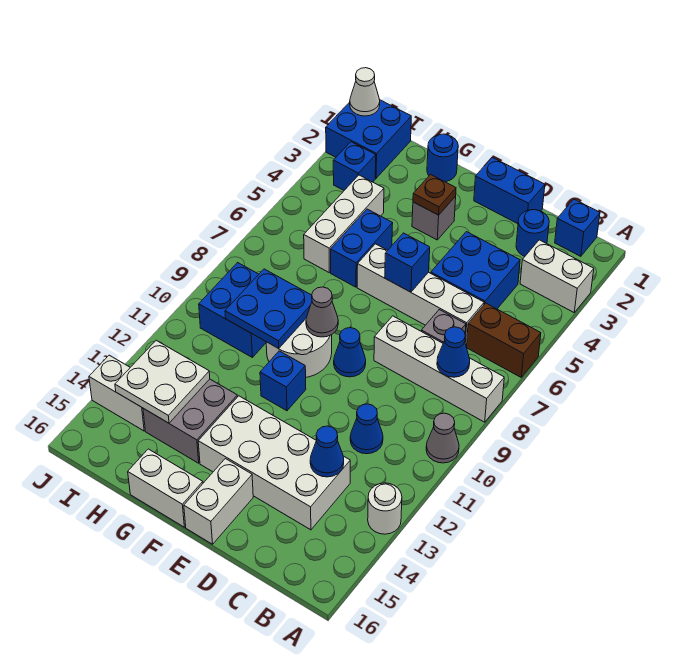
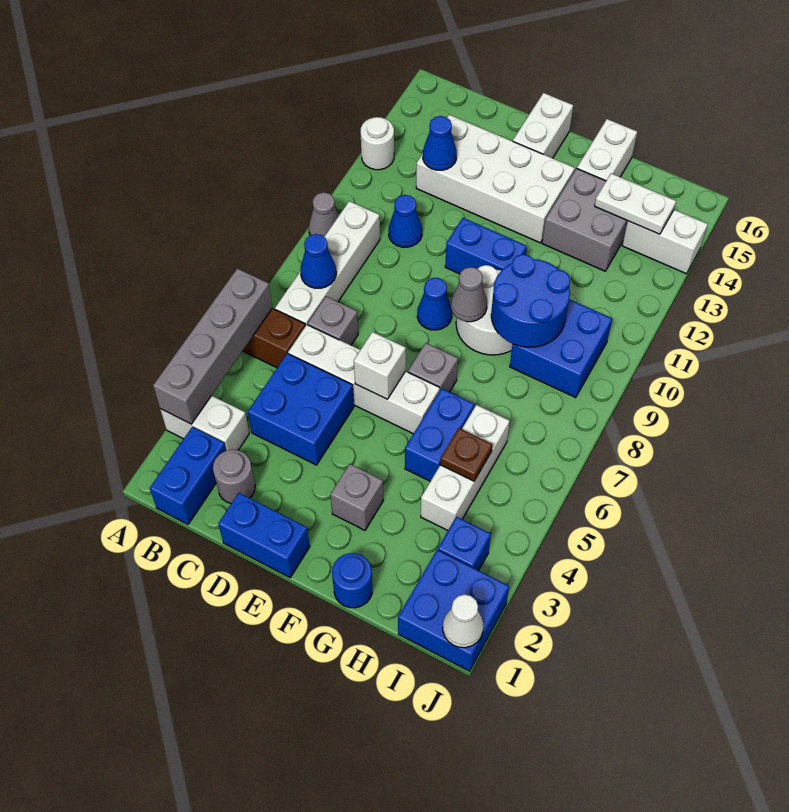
none -> grey brick A3:A6 level 2
white brick A8:D8 level 1 -> white brick B7:B10 level 1
blue brick B1 level 1 -> blue brick B1:B2 level 1
blue round brick C2 level 1 -> grey round brick C2 level 1
blue brick E6 level 2 -> white brick E6 level 2
brown plate F3 level 2 -> brown plate H5 level 2
none -> grey brick F7 level 1
blue brick F11 level 1 -> blue brick E11:F11 level 1
white brick F16:G16 level 1 -> white brick G15:G16 level 1
blue plate G9:H10 level 2 -> blue round brick G9:H10 level 2
white plate H13:I14 level 2 -> white plate H14:I14 level 2

